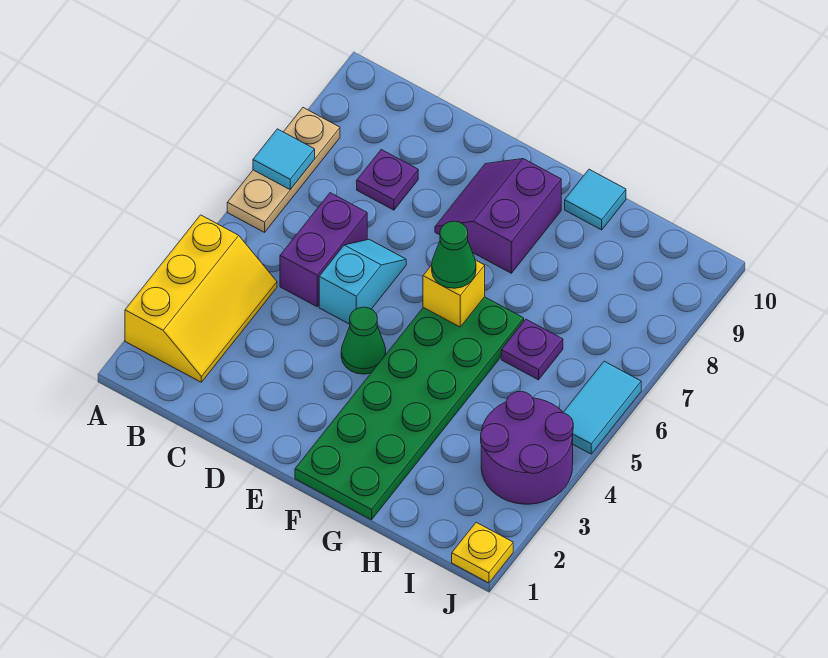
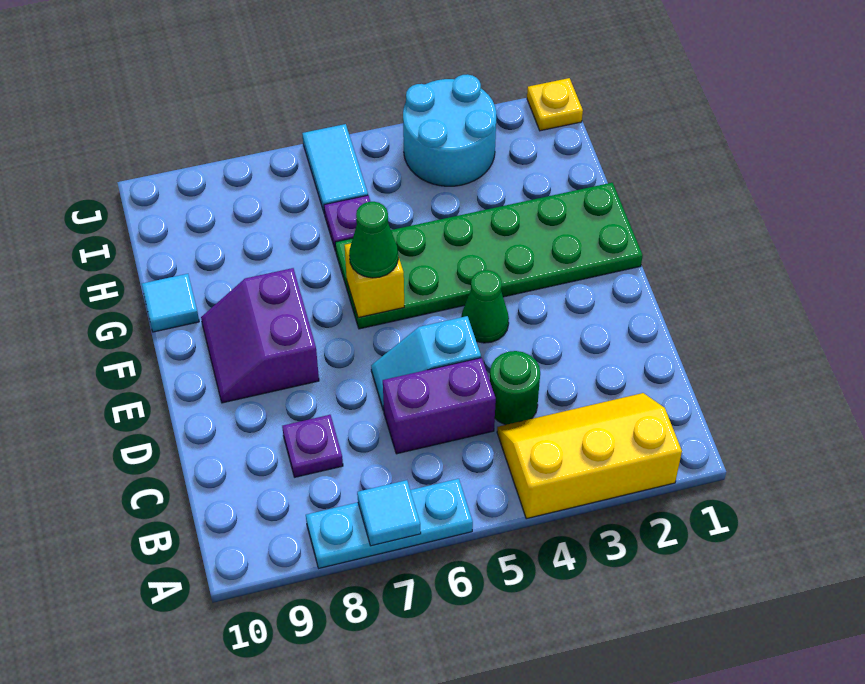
tan plate A6:A8 level 1 -> cyan plate A6:A8 level 1
none -> green round brick C4 level 1
purple slope E8:F9 level 1 top F -> purple slope E8:F9 level 1 top 8
purple round brick I3:J4 level 1 -> cyan round brick I3:J4 level 1
cyan tile J5:J6 level 1 -> cyan tile I6:J6 level 1

